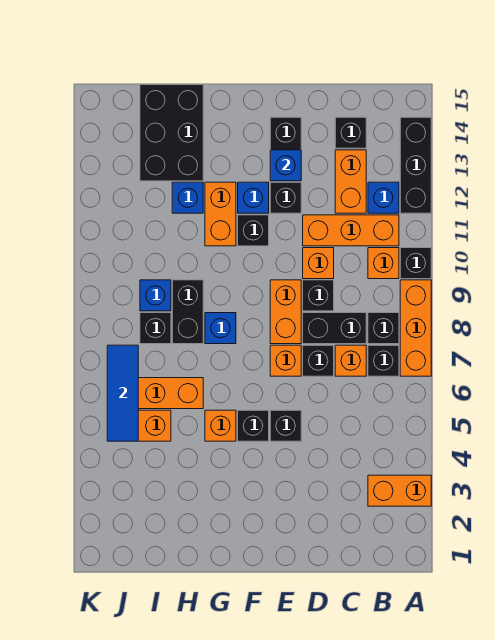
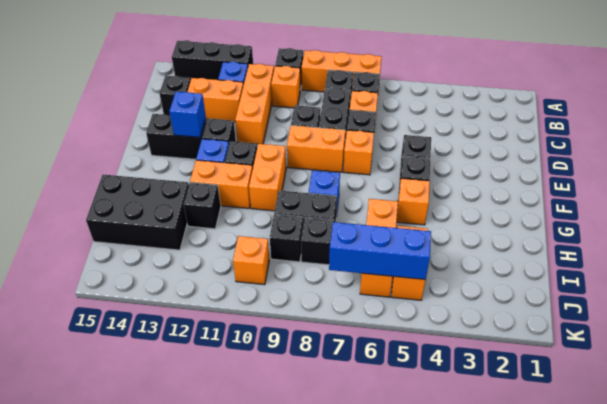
orange brick A3:B3 level 1 -> orange brick F10:G10 level 1
orange brick D10 level 1 -> orange brick J10 level 1
blue brick H12 level 1 -> black brick H12 level 1
blue brick I9 level 1 -> black brick I9 level 1
blue tile J5:J7 level 2 -> blue brick J5:J7 level 2

